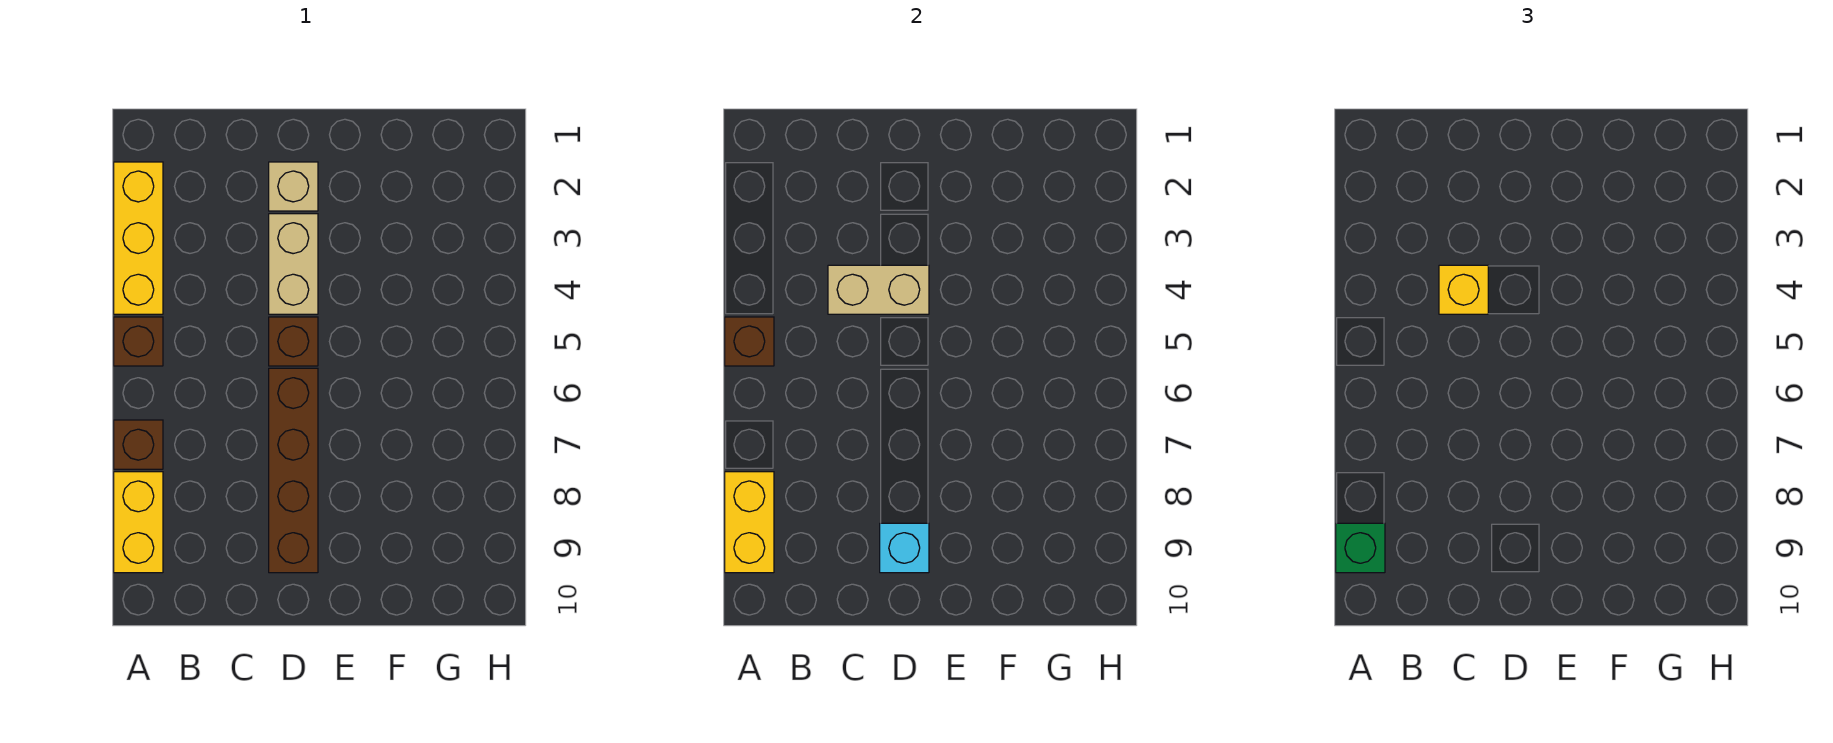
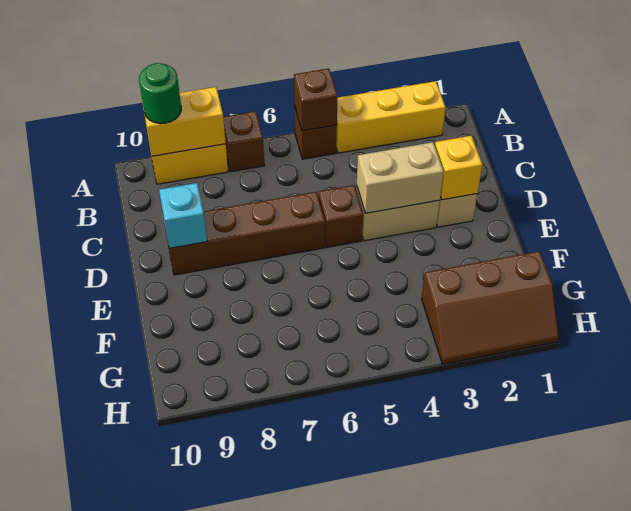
green brick A9 level 3 -> green round brick A9 level 3
tan brick C4:D4 level 2 -> tan brick D3:D4 level 2
yellow brick C4 level 3 -> yellow brick D2 level 2
none -> brown slope G1:H3 level 1 top G

